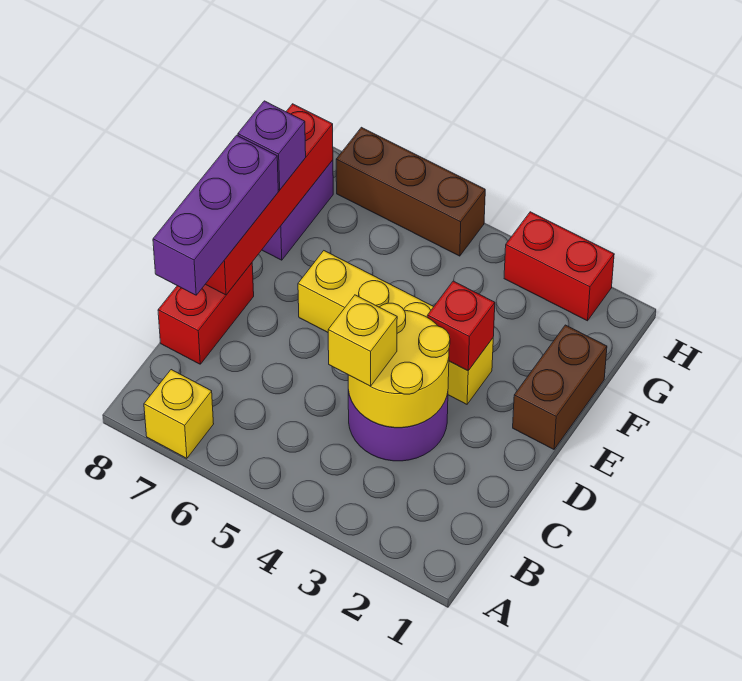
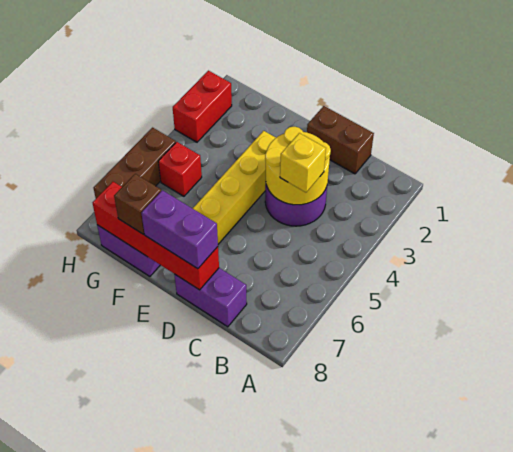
yellow brick A7 level 1 -> none
red brick C8:D8 level 1 -> purple brick C8:D8 level 1
purple brick C8:E8 level 3 -> purple brick D8:E8 level 3
brown brick E1:F1 level 1 -> brown brick C1:D1 level 1
red brick E3 level 2 -> red brick G5 level 1
purple brick F8 level 3 -> brown brick F8 level 3

